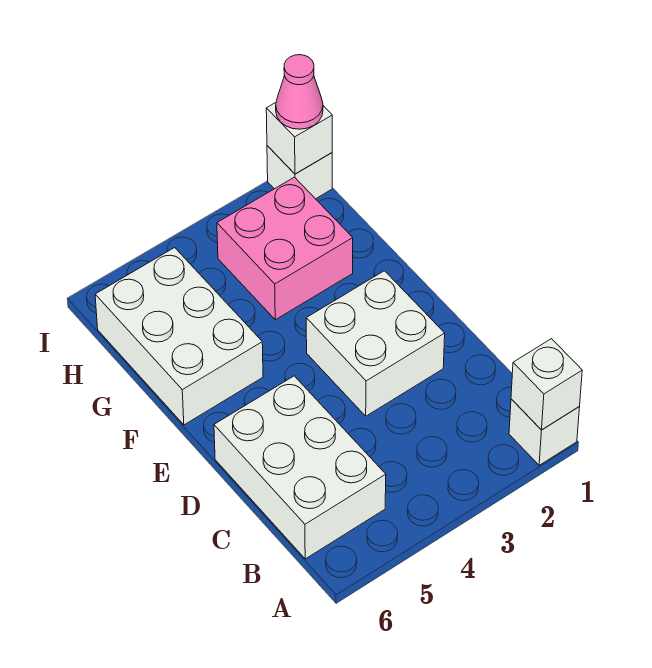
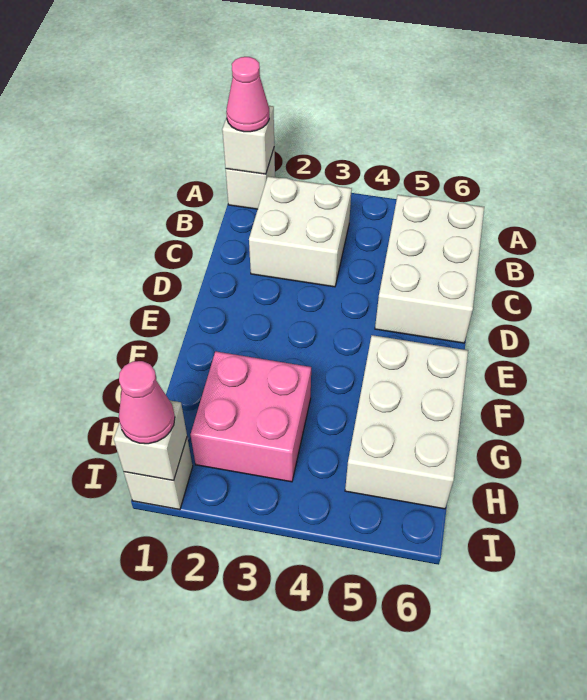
none -> pink cone A1 level 3
white brick D2:E3 level 1 -> white brick B2:C3 level 1

